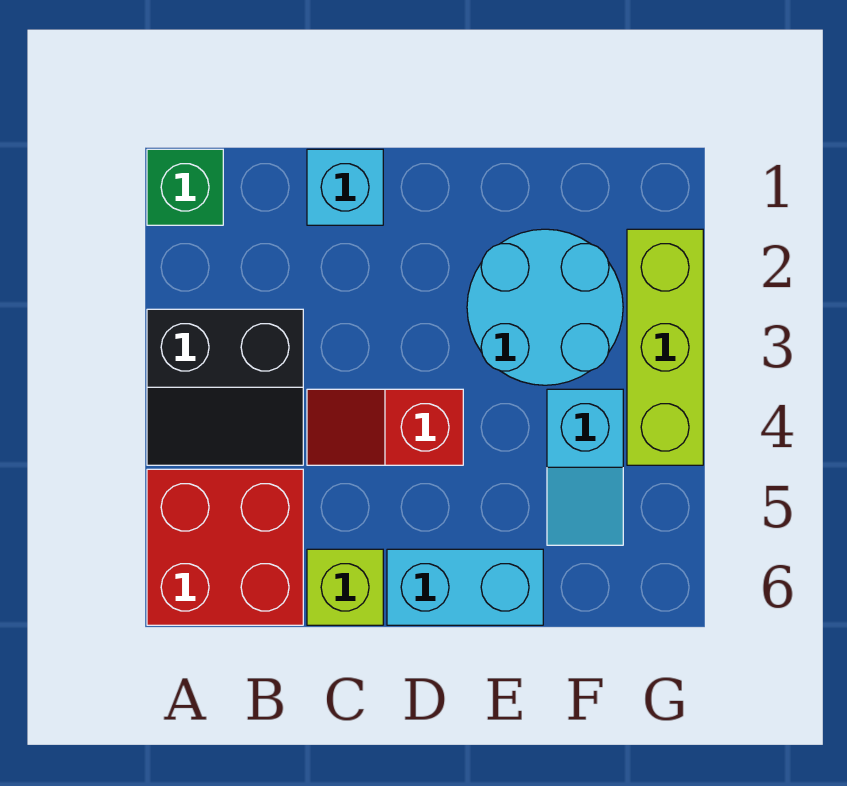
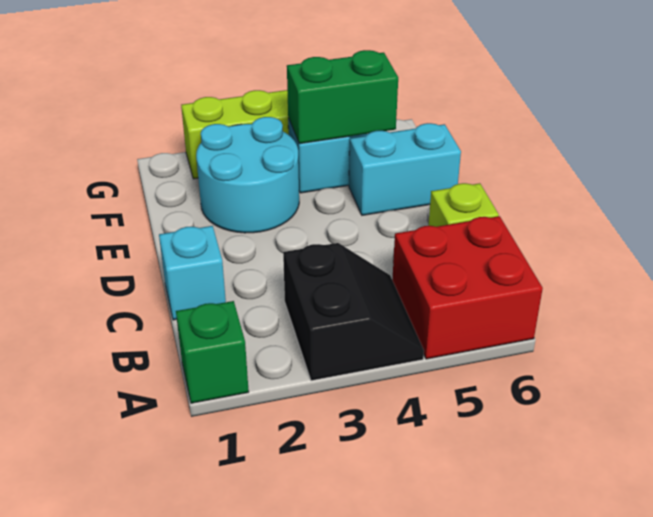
red slope C4:D4 level 1 top D -> none
cyan brick D6:E6 level 1 -> cyan brick E5:E6 level 1
none -> green brick F4:F5 level 2

